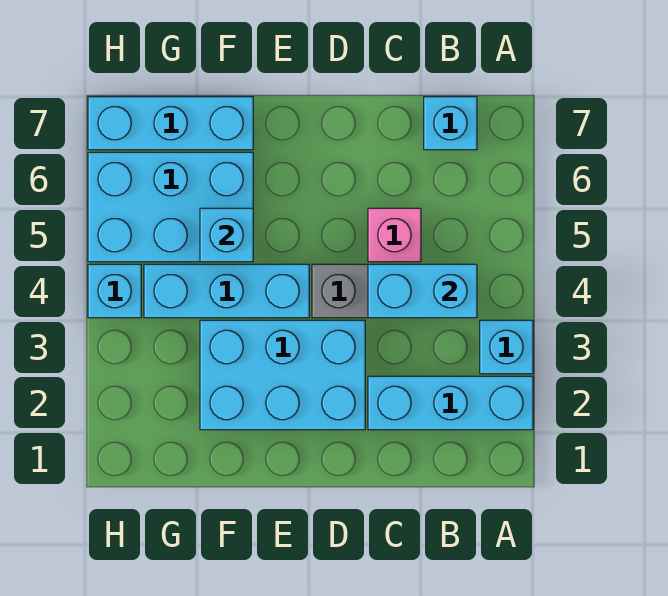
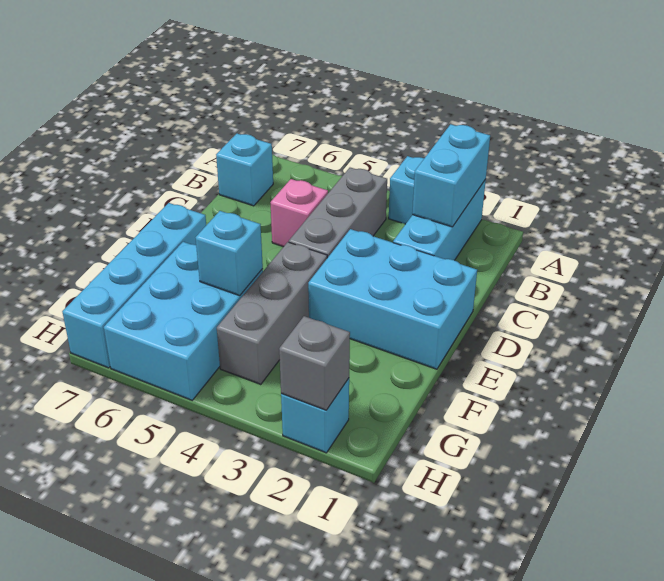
cyan brick B4:C4 level 2 -> cyan brick A2:B2 level 2
cyan brick D2:F3 level 1 -> cyan brick D1:E3 level 1
cyan brick E4:G4 level 1 -> grey brick E4:G4 level 1
cyan brick F7:H7 level 1 -> cyan brick E7:H7 level 1
none -> grey brick H2 level 2
cyan brick H4 level 1 -> cyan brick H2 level 1

